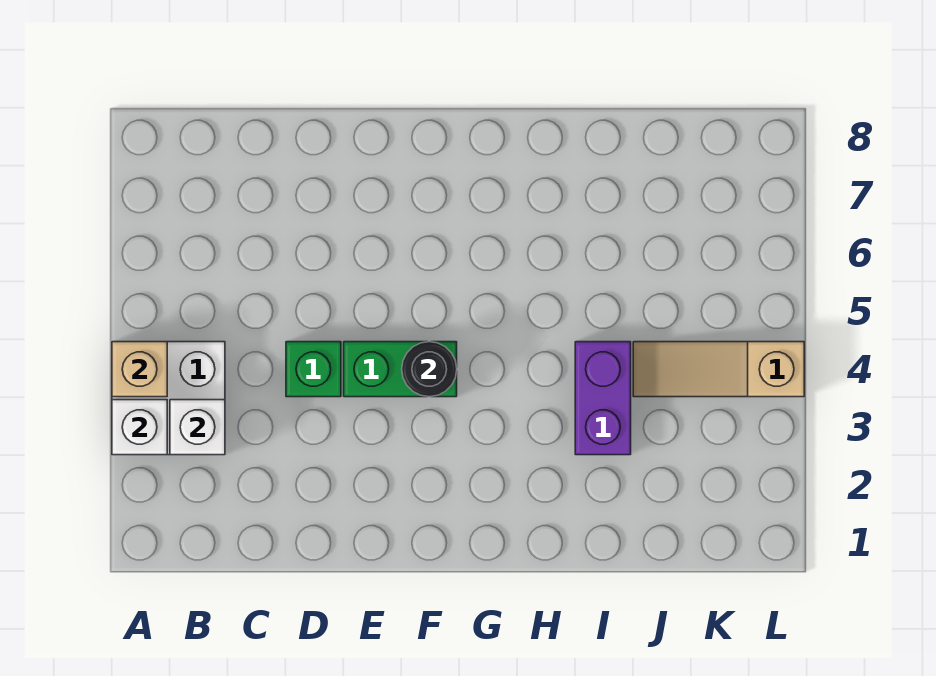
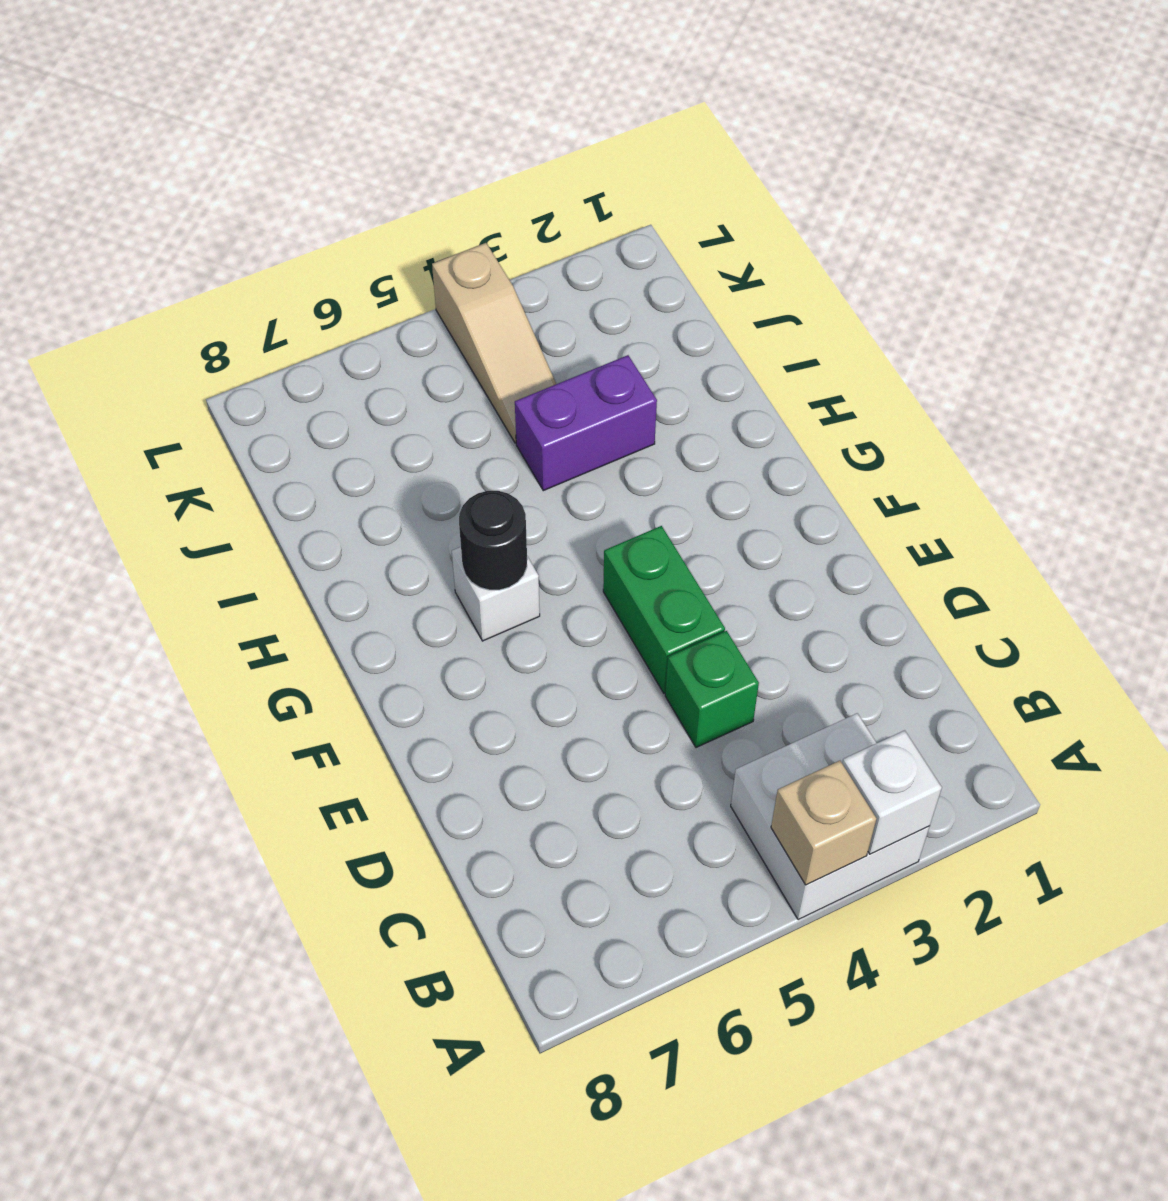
white brick B3 level 2 -> white brick G6 level 1
black round brick F4 level 2 -> black round brick G6 level 2

